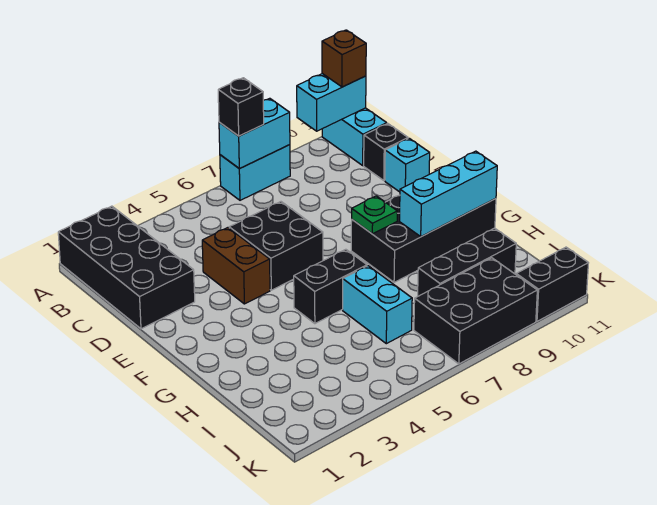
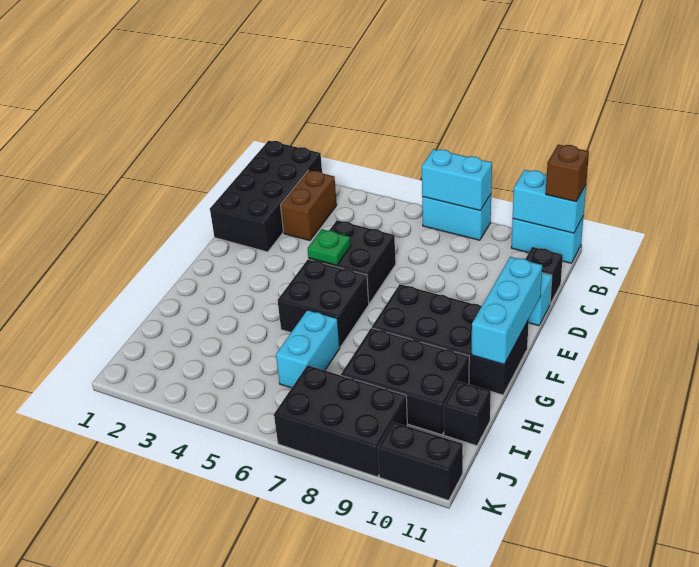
black brick A7 level 3 -> black brick I11 level 1
cyan brick A11:B11 level 1 -> cyan brick A10:A11 level 1
brown brick D4:E4 level 1 -> brown brick B3:C3 level 1
green plate F8 level 2 -> green plate E5 level 2
black brick G5:G6 level 1 -> black brick F5:G6 level 1
cyan brick G9:G11 level 2 -> cyan brick E11:G11 level 2
black brick I8:I10 level 1 -> black brick H8:I10 level 1

